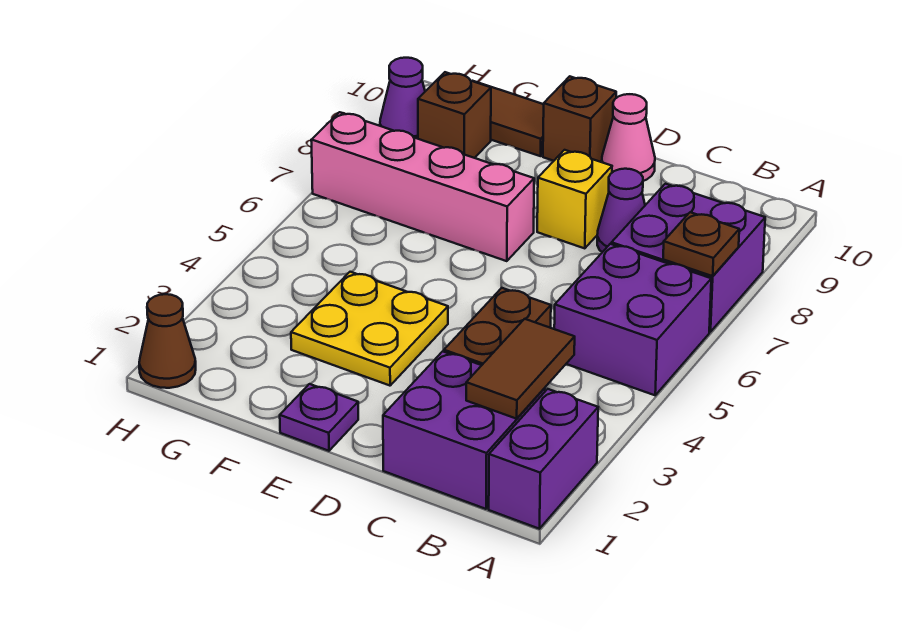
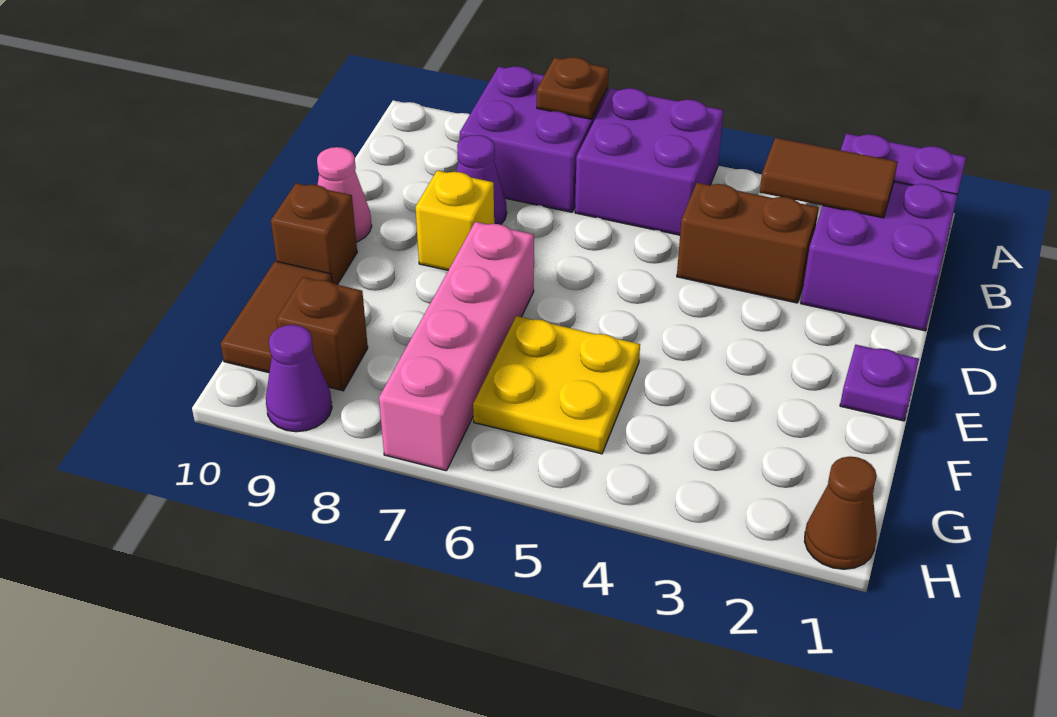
yellow plate E3:F4 level 1 -> yellow plate F5:G6 level 1

